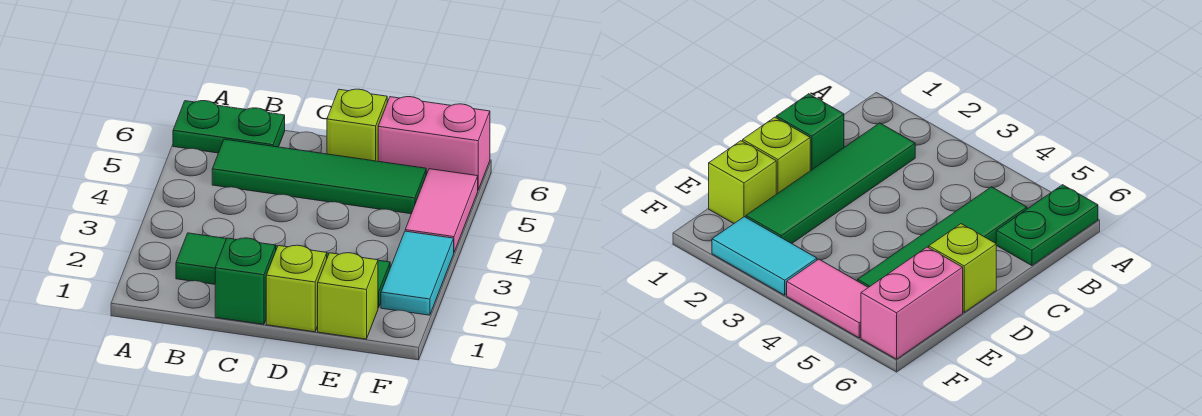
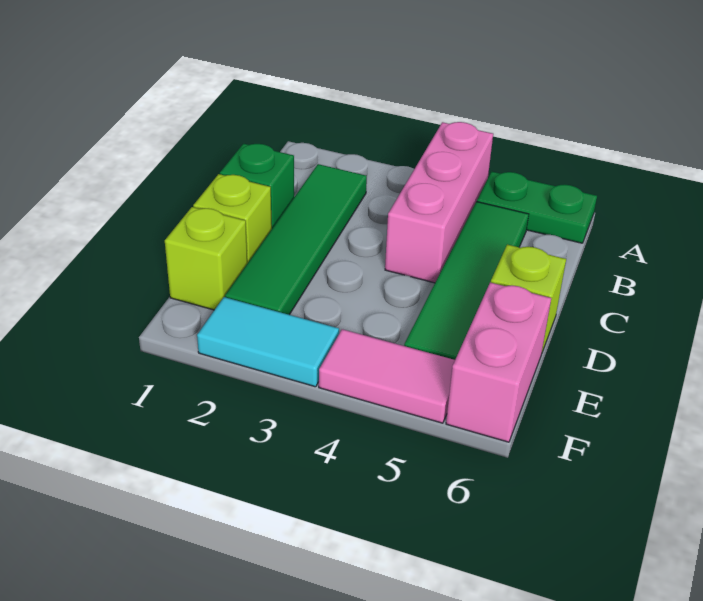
none -> pink brick A4:C4 level 1
green plate A6:B6 level 1 -> green plate A5:A6 level 1

